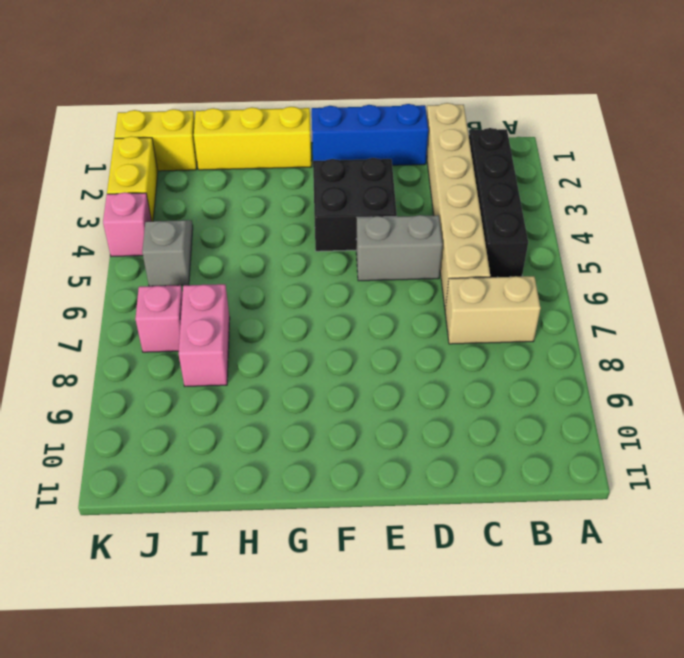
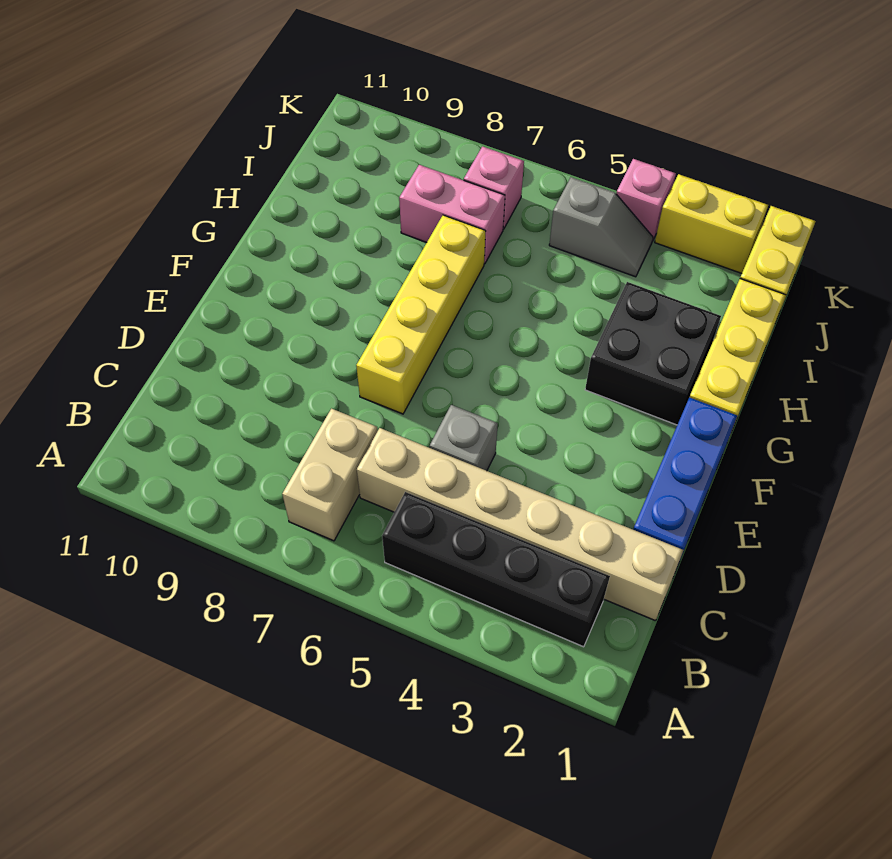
grey brick D5:E5 level 1 -> grey brick D5 level 1
black brick E3:F4 level 1 -> black brick G2:H3 level 1
none -> yellow brick E7:H7 level 1

